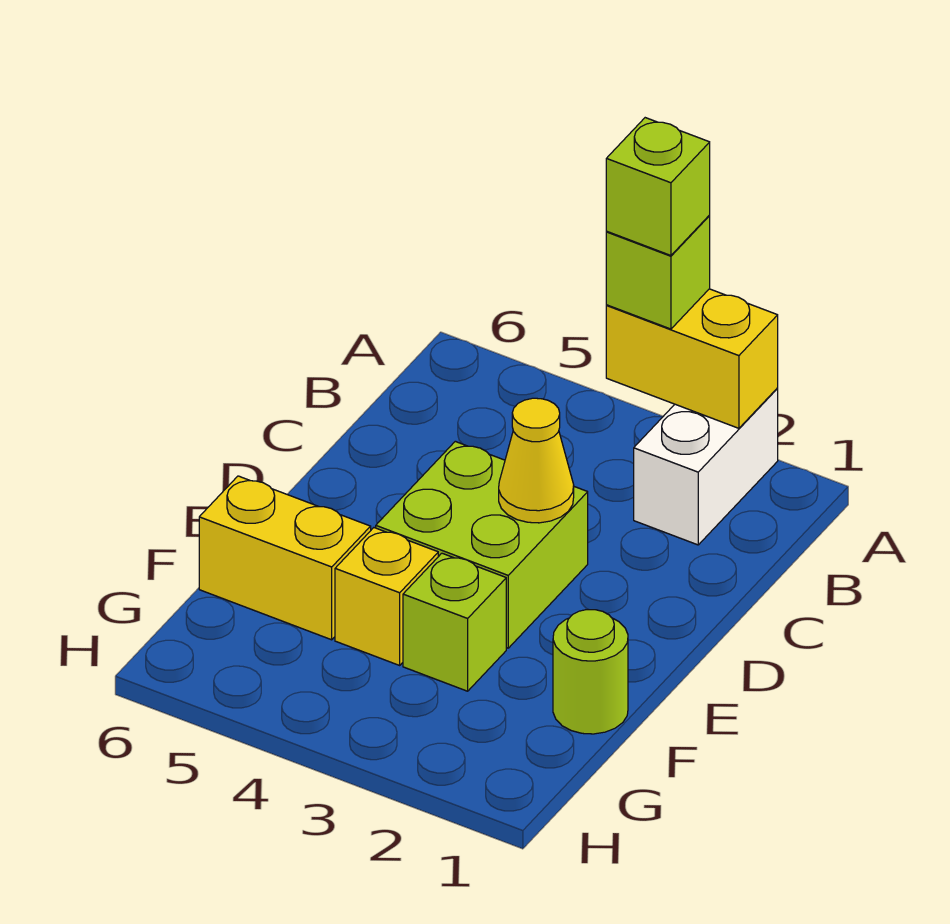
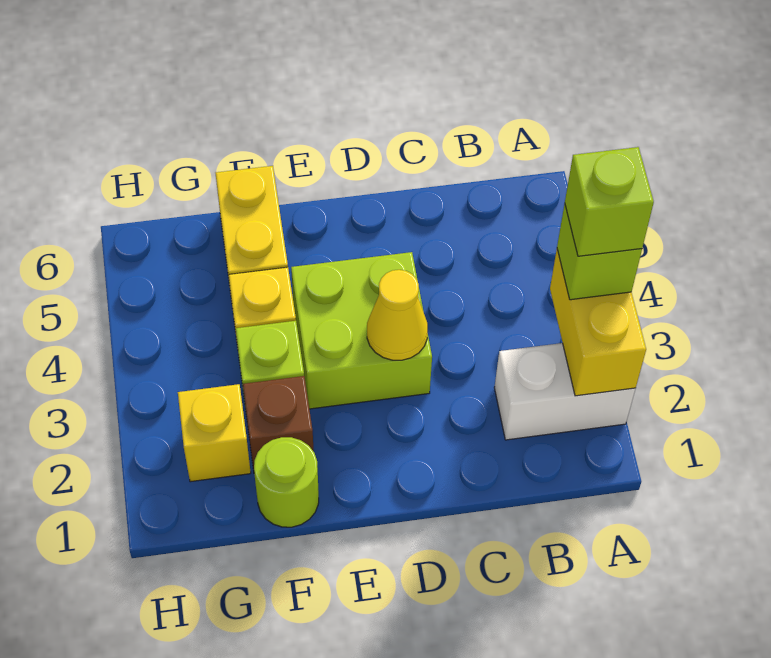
none -> brown brick F2 level 1
none -> yellow brick G2 level 1

